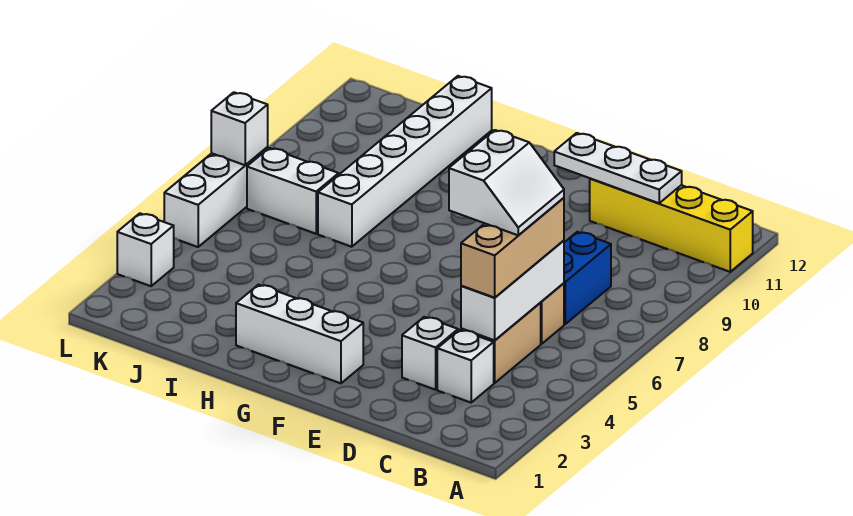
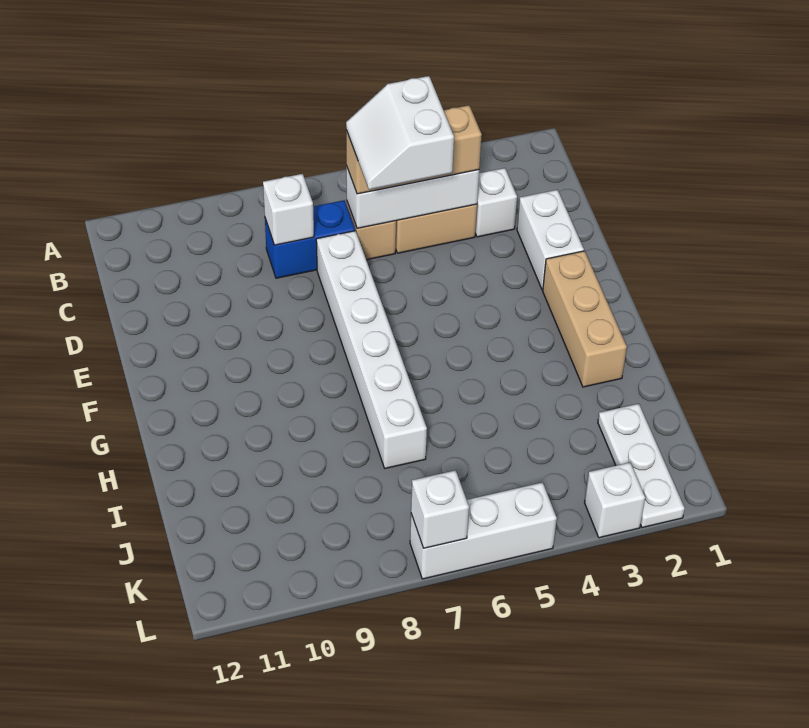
yellow brick A11:D11 level 1 -> none
white slope C5:D6 level 4 top D -> white slope C5:D6 level 4 top 5
white plate C11:E11 level 2 -> white plate J2:L2 level 1
white brick D3 level 1 -> white brick C8 level 2
white brick F2:H2 level 1 -> tan brick F2:H2 level 1
white brick I7:I12 level 1 -> white brick D7:I7 level 1
white brick J7:K7 level 1 -> white brick D2:E2 level 1

